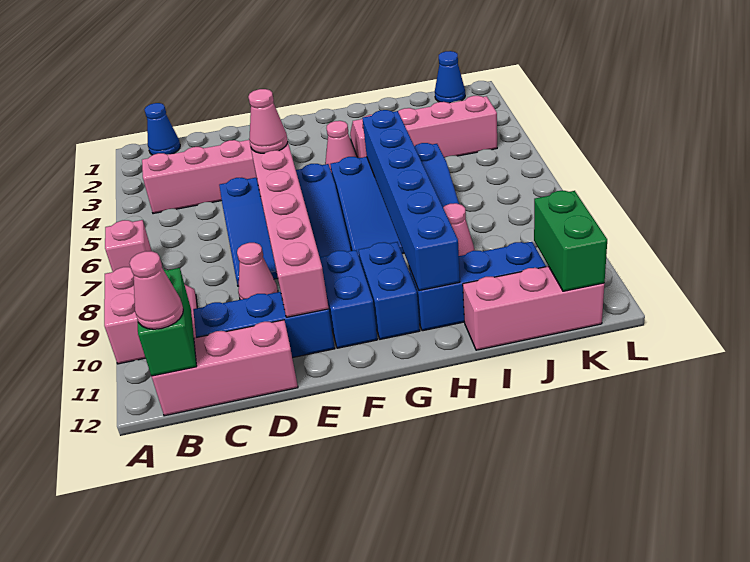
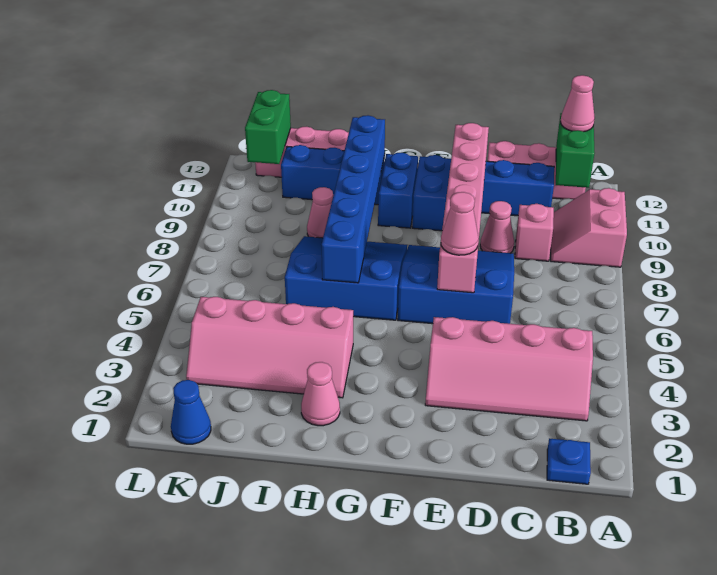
pink brick A7 level 1 -> pink brick C9 level 1
blue cone B1 level 1 -> blue plate B1 level 1
pink cone G4 level 1 -> pink cone H2 level 1

